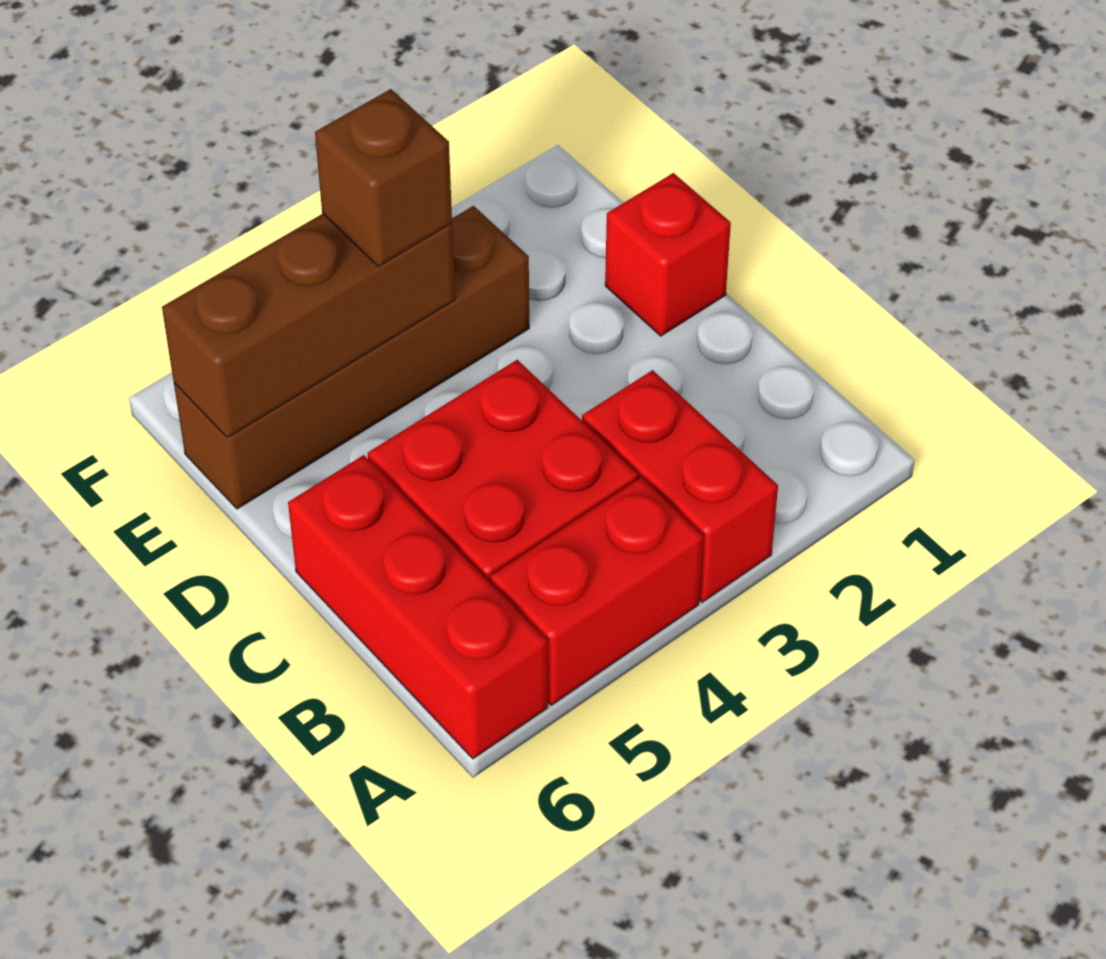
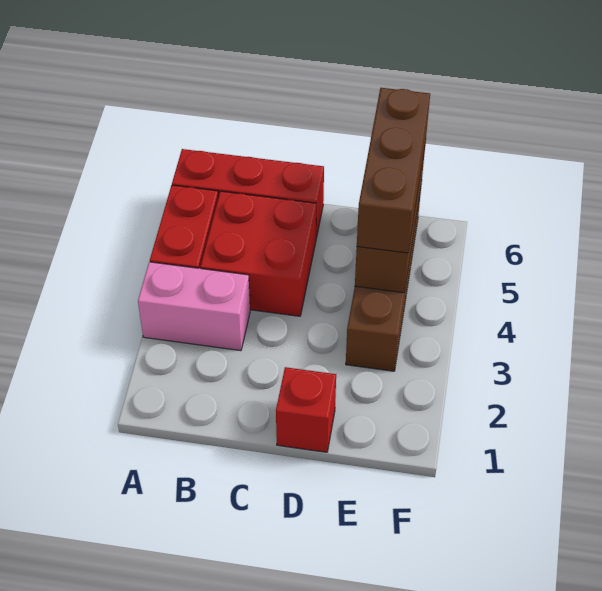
red brick A3:B3 level 1 -> pink brick A3:B3 level 1
brown brick E4 level 3 -> brown brick E4:E6 level 3

